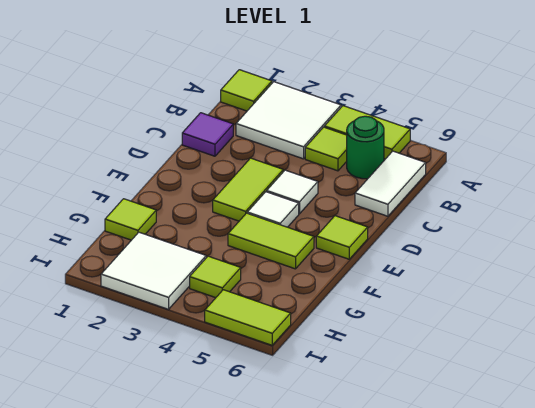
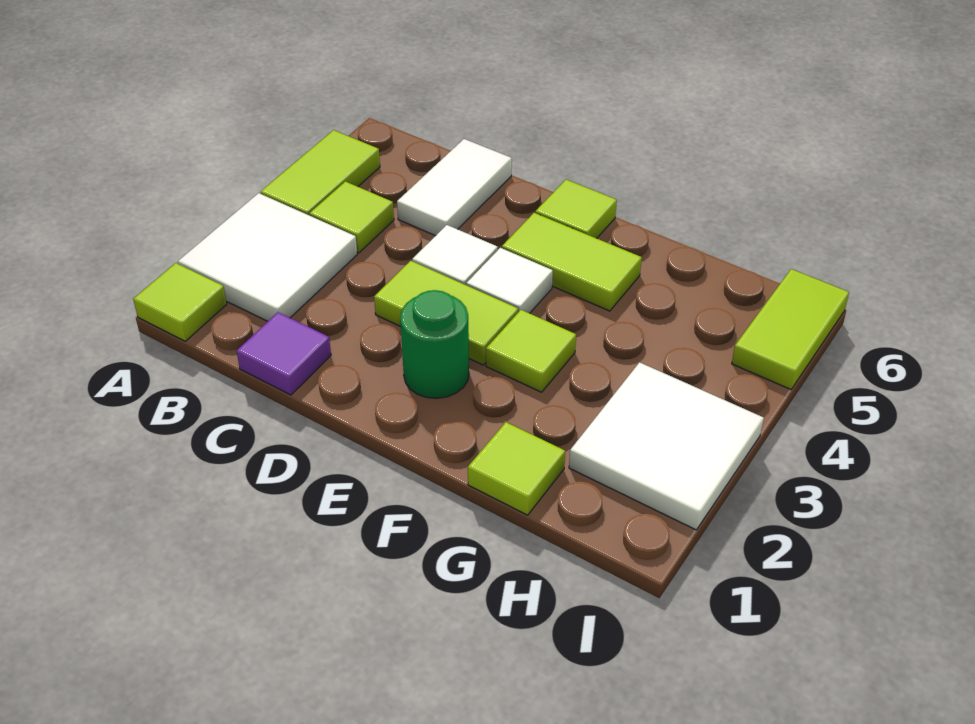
green round brick B5 level 1 -> green round brick E2 level 1
white tile B6:C6 level 1 -> white tile C5:C6 level 1
lime tile F4:F5 level 1 -> lime tile E5:F5 level 1
lime tile H4 level 1 -> lime tile F3 level 1

